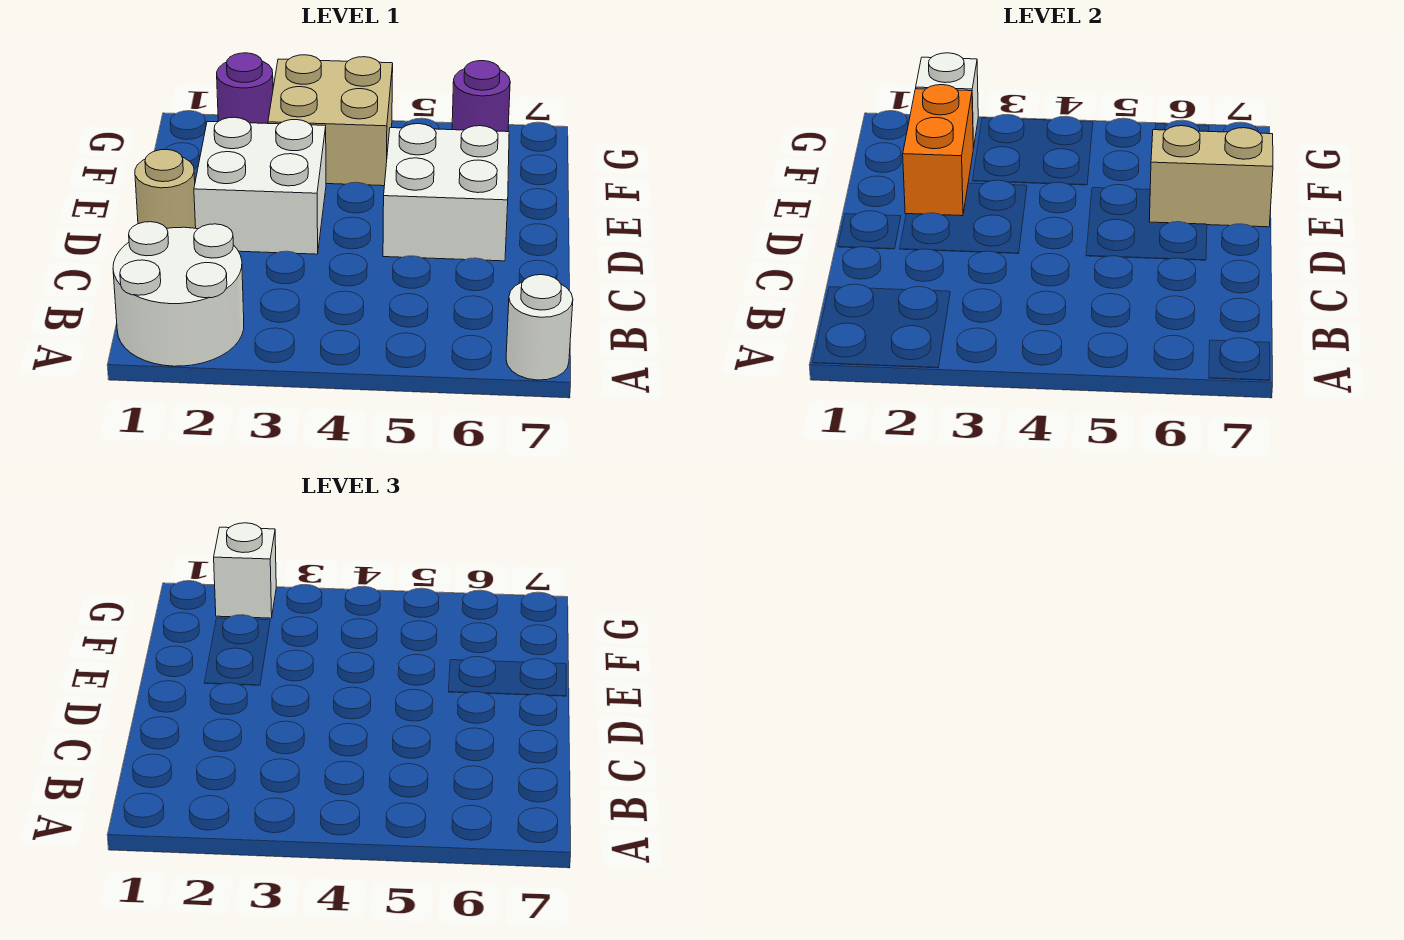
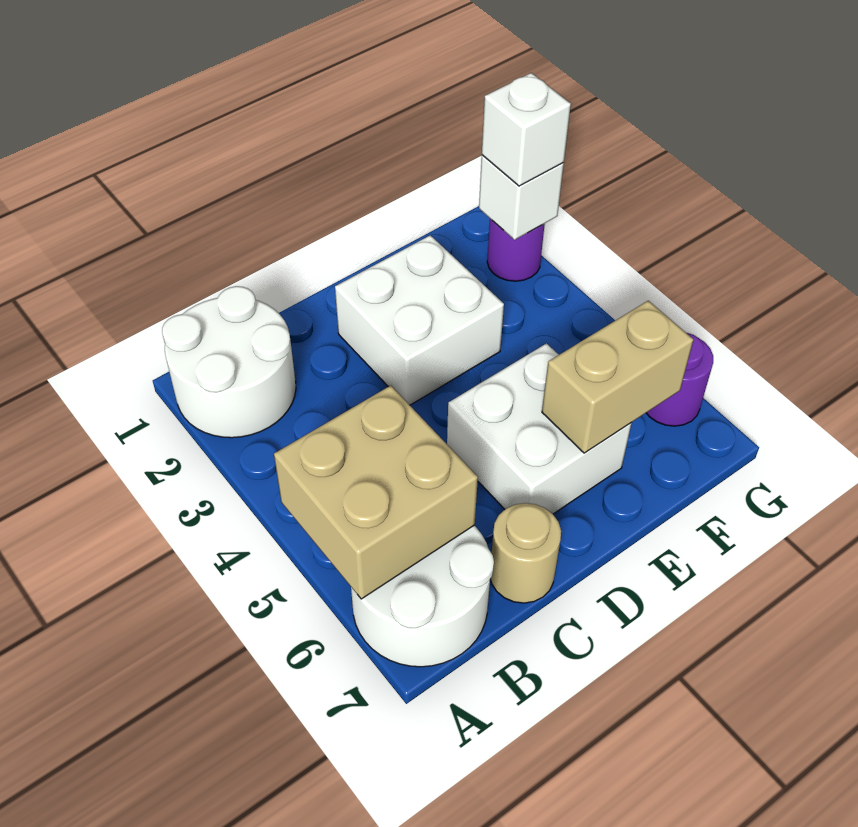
white round brick A7 level 1 -> white round brick A6:B7 level 1
tan round brick D1 level 1 -> tan round brick C7 level 1
orange brick E2:F2 level 2 -> none
tan brick E6:E7 level 2 -> tan brick E6:F6 level 2
tan brick F3:G4 level 1 -> tan brick A5:B6 level 2

